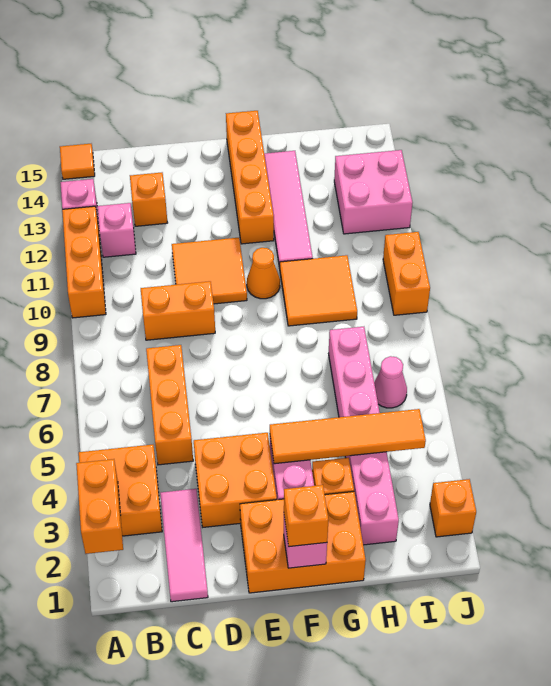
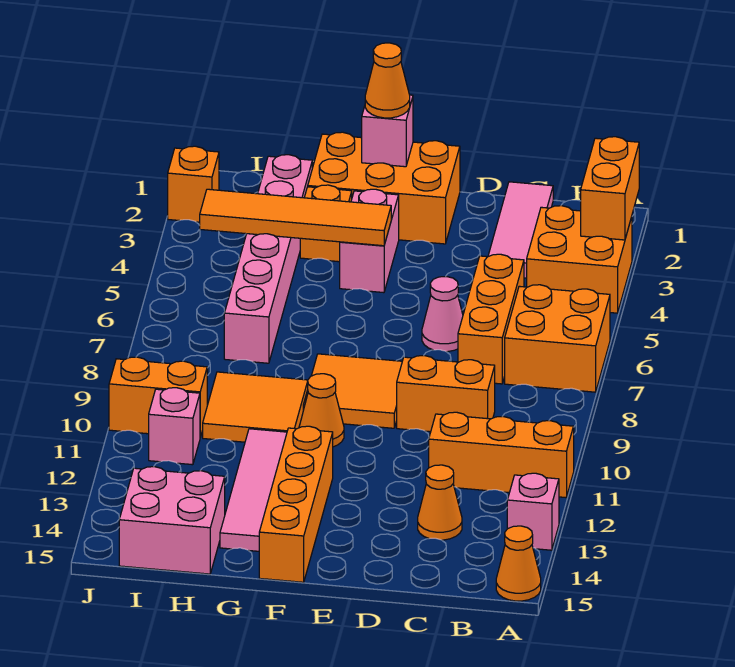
orange brick A10:A12 level 1 -> orange brick A11:C11 level 1
orange tile A15 level 1 -> orange cone A15 level 1
pink brick B12 level 1 -> pink brick I11 level 1
orange brick C13 level 1 -> orange cone C13 level 1
orange brick D3:E4 level 1 -> orange brick A6:B7 level 1
orange tile D10:E11 level 1 -> orange tile E8:F9 level 1
orange brick F1 level 3 -> orange cone F1 level 3
pink cone I6 level 1 -> pink cone D6 level 1
pink brick I12:J13 level 1 -> pink brick H14:I15 level 1
orange brick J9:J10 level 1 -> orange brick I10:J10 level 1

